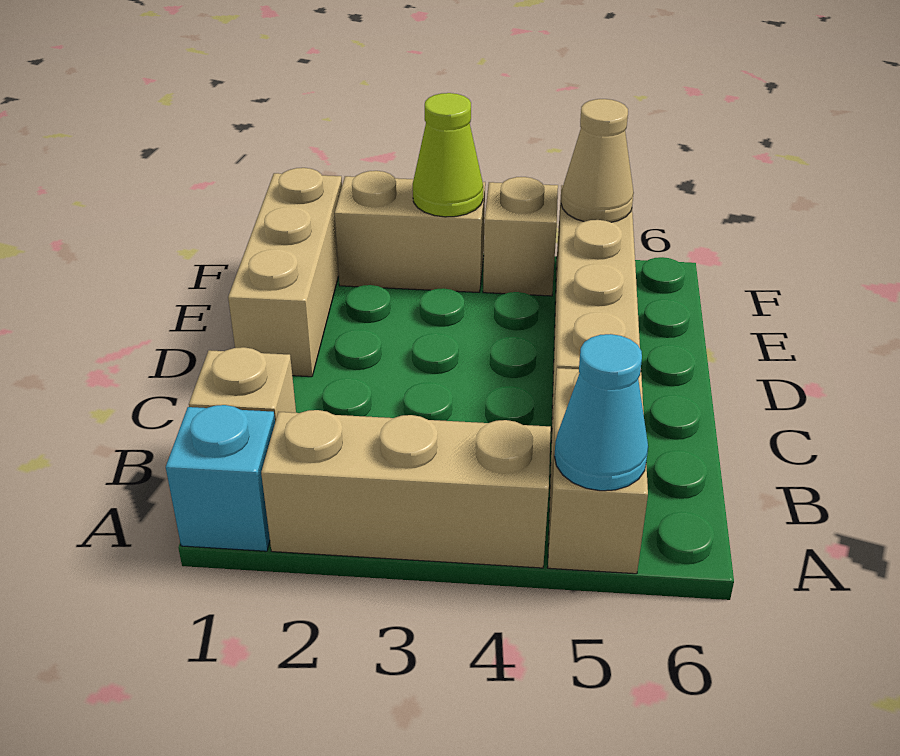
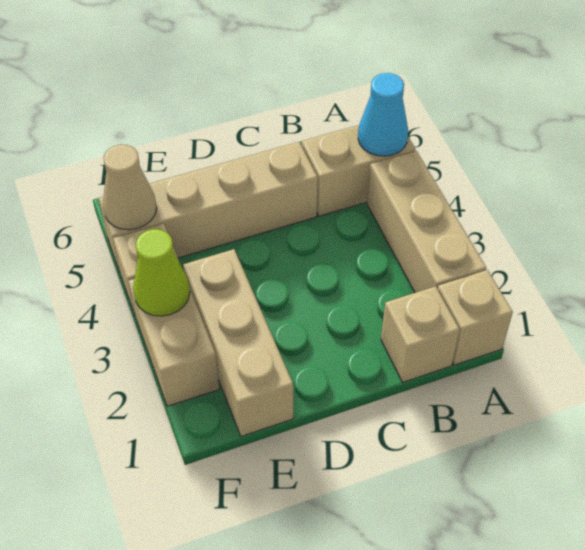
cyan brick A1 level 1 -> tan brick A1 level 1
tan brick D1:F1 level 1 -> tan brick E1:E3 level 1

